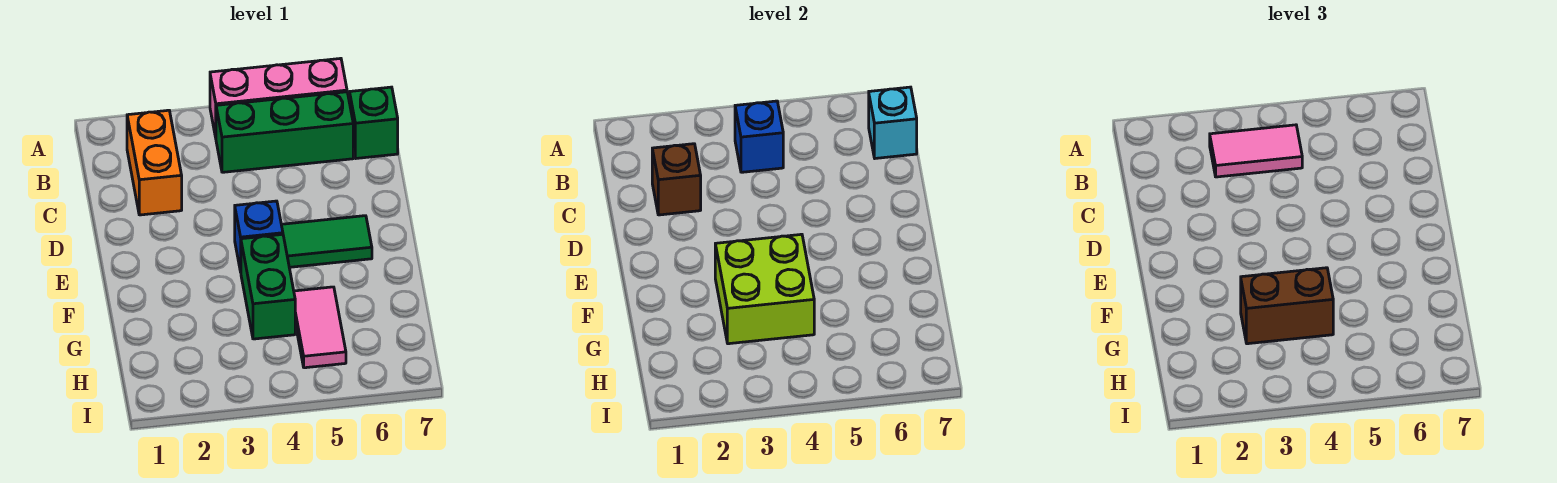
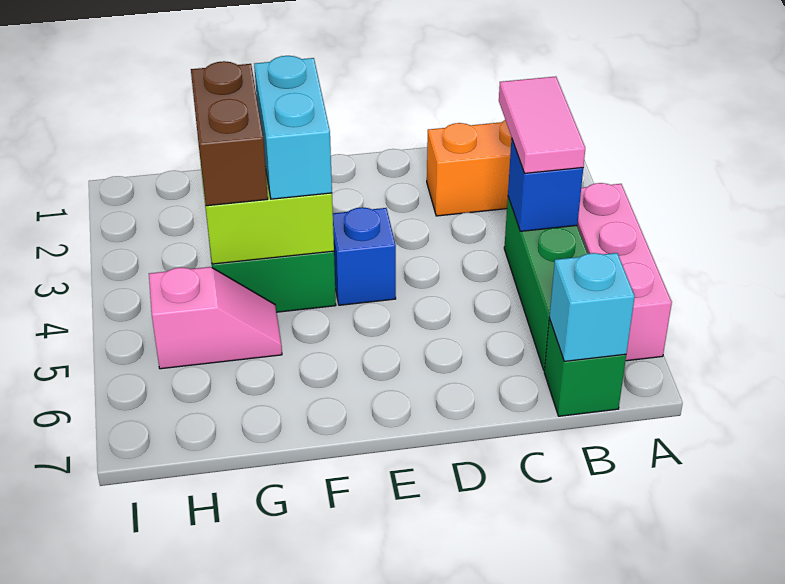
brown brick C2 level 2 -> none
green tile E5:E6 level 1 -> none
none -> cyan brick F3:F4 level 3
pink tile G5:H5 level 1 -> pink slope G5:H5 level 1 top H

